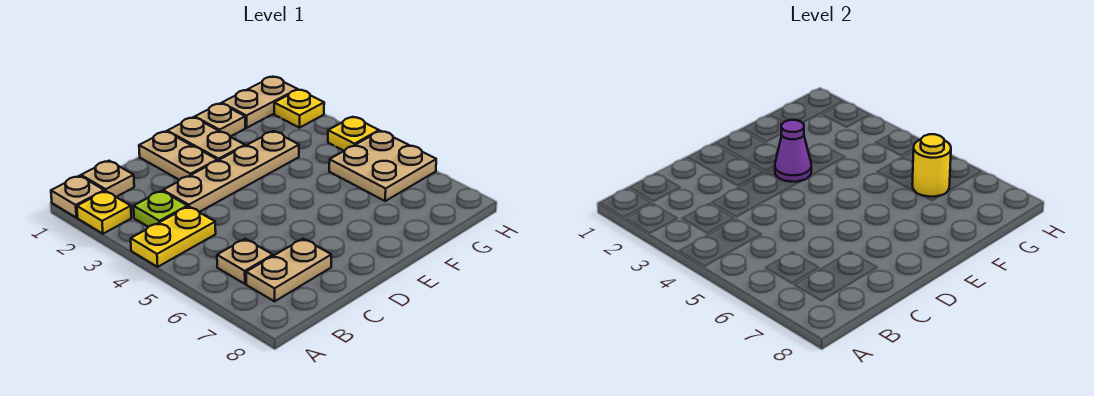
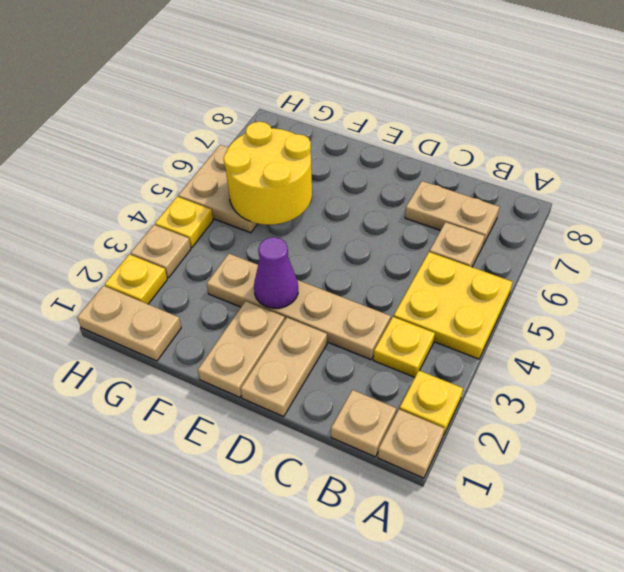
yellow plate A4:B4 level 1 -> yellow plate A4:B5 level 1
lime plate B3 level 1 -> yellow plate B3 level 1
tan plate F1 level 1 -> tan plate H3 level 1
yellow round brick G6 level 2 -> yellow round brick F5:G6 level 2

